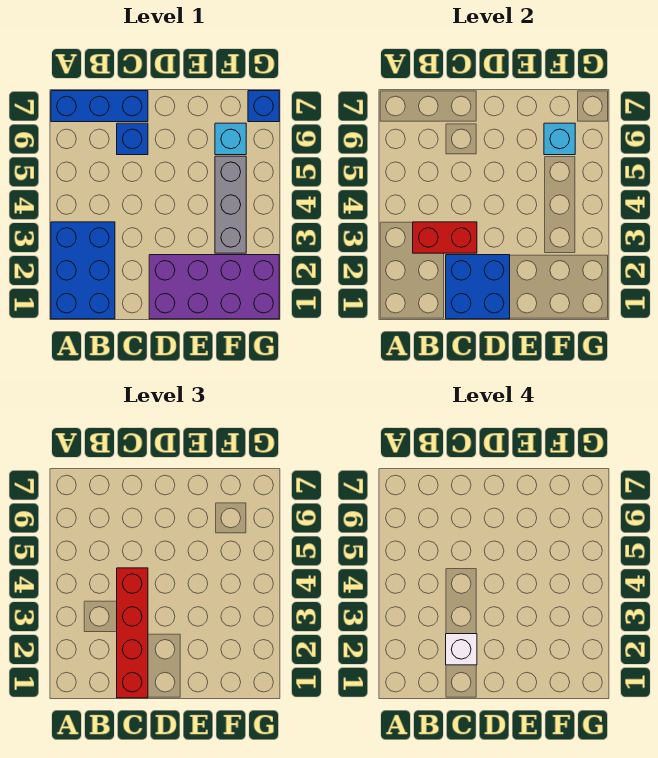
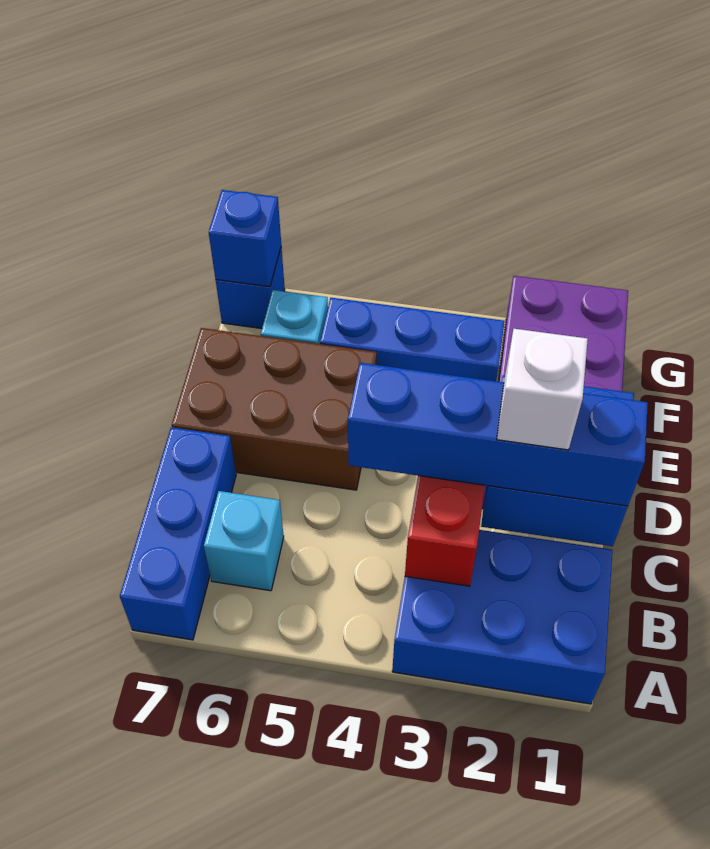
red brick C1:C4 level 3 -> blue brick C1:C4 level 3
blue brick C6 level 1 -> blue brick G7 level 2
none -> brown brick D5:E7 level 1
grey brick F3:F5 level 1 -> blue brick F3:F5 level 1
cyan brick F6 level 2 -> cyan brick B6 level 1

